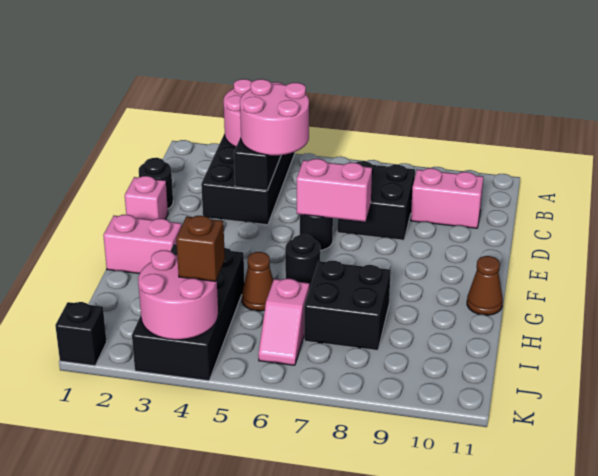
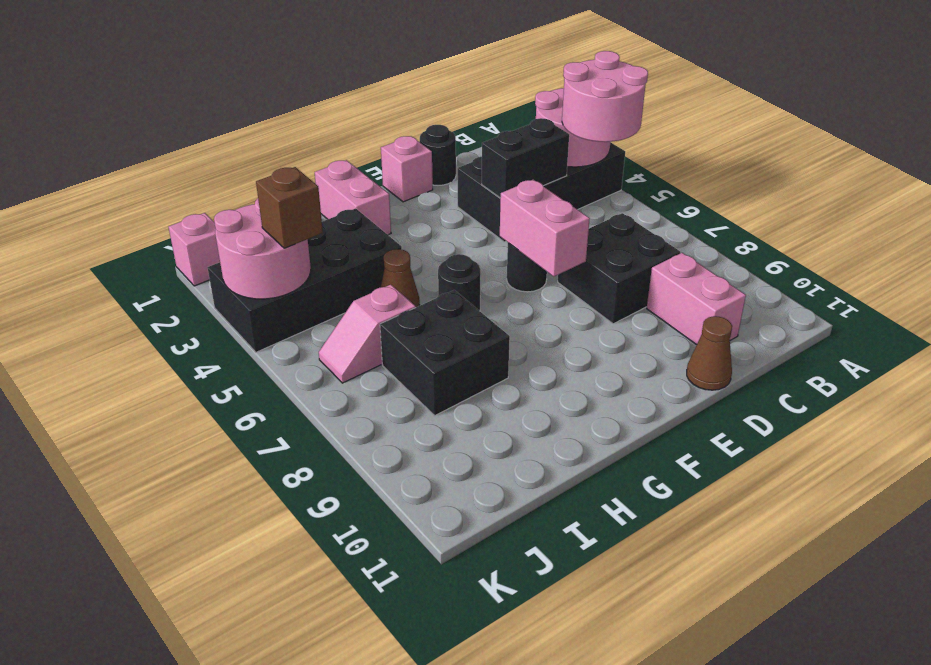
pink round brick C4:D5 level 3 -> pink round brick A4:B5 level 3
brown cone G11 level 1 -> brown cone D11 level 1
black brick K1 level 1 -> pink brick K1 level 1

